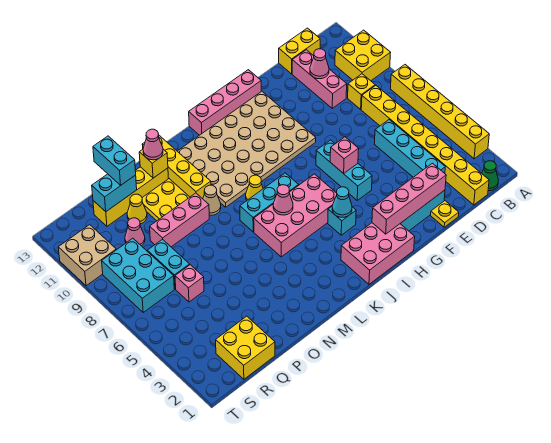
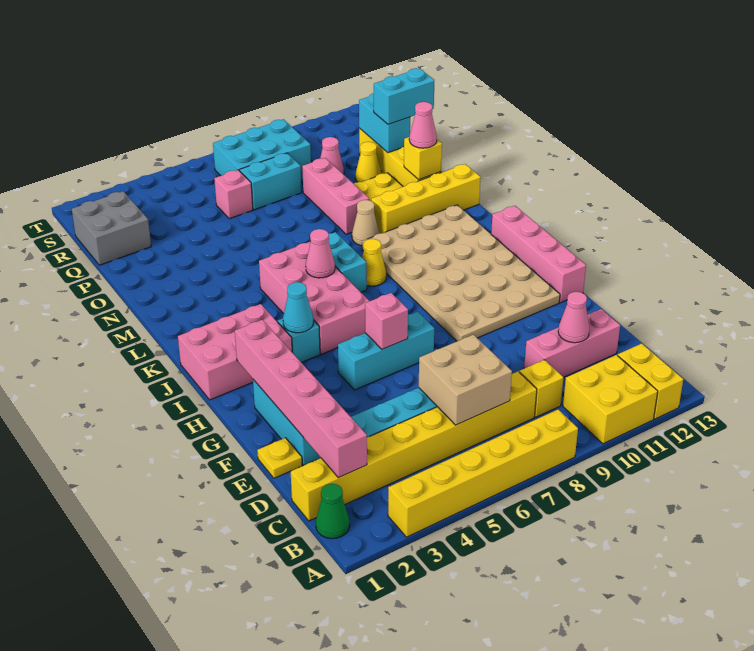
yellow brick C13:D13 level 1 -> yellow brick A12:B12 level 1
pink brick E2:H2 level 2 -> pink brick C2:H2 level 2
pink brick H1:J2 level 1 -> pink brick I1:J3 level 1
cyan brick J7:L7 level 1 -> cyan brick K7:L7 level 1
yellow brick Q1:R2 level 1 -> grey brick Q1:R2 level 1
tan brick S10:T11 level 1 -> tan brick C6:D7 level 2

